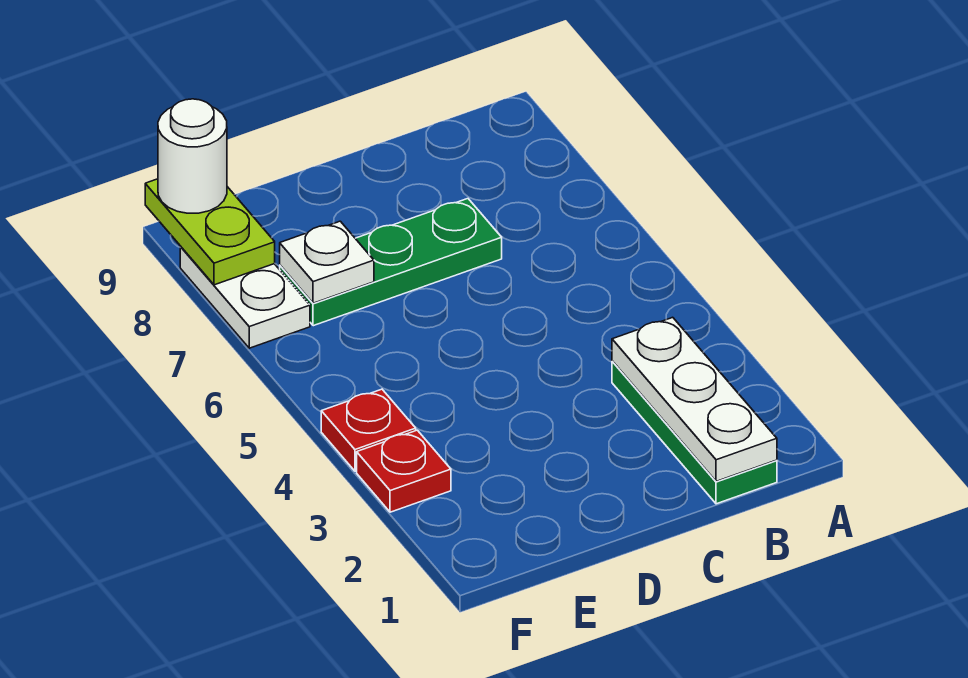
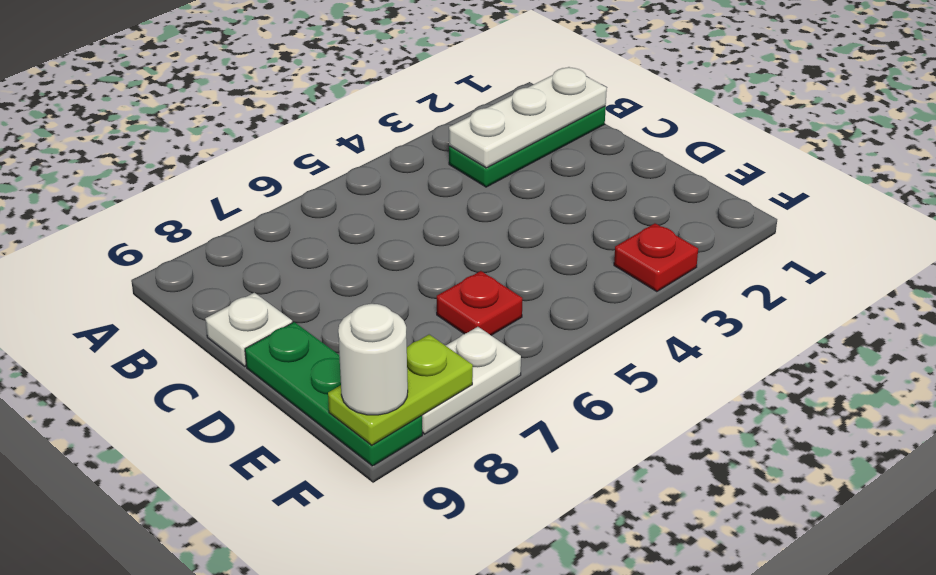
green plate C7:E7 level 1 -> green plate D9:F9 level 1
white plate E7 level 2 -> white plate C9 level 1
red plate F4 level 1 -> red plate E6 level 1

